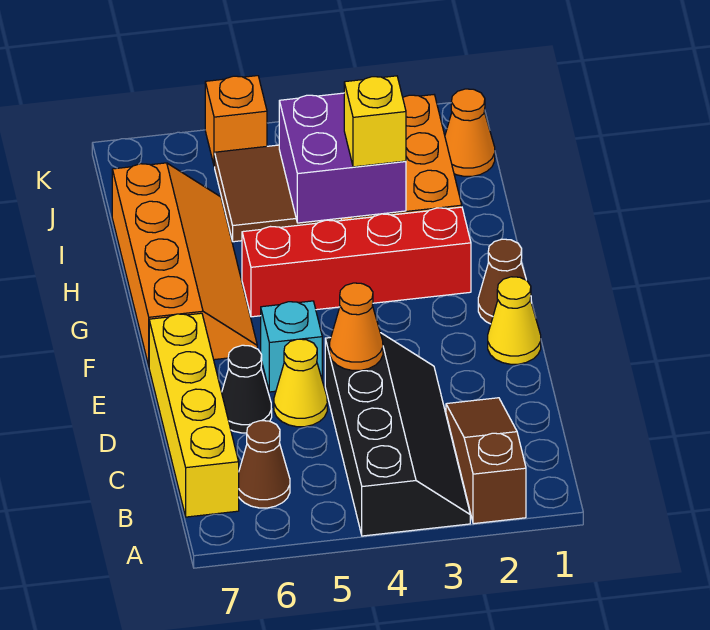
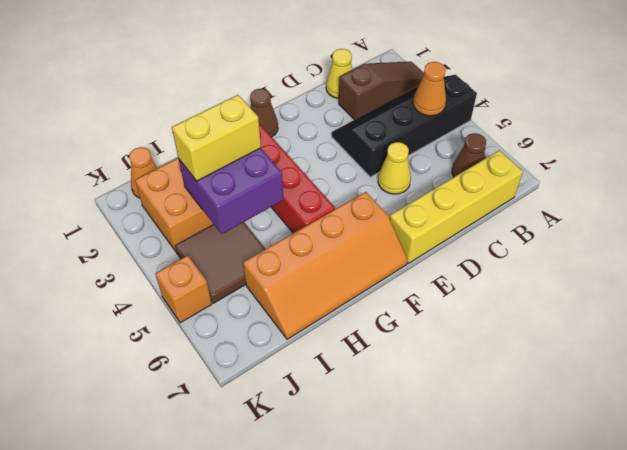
brown slope A2:C2 level 1 top A -> brown slope A2:C2 level 1 top C
orange cone D4 level 2 -> orange cone B4 level 2
black cone D6 level 1 -> none
yellow cone E1 level 1 -> yellow cone C1 level 1
cyan brick E5 level 1 -> none
orange slope F6:I7 level 1 top 7 -> orange slope F6:I7 level 1 top 6
yellow brick H3 level 3 -> yellow brick H3:I3 level 3

